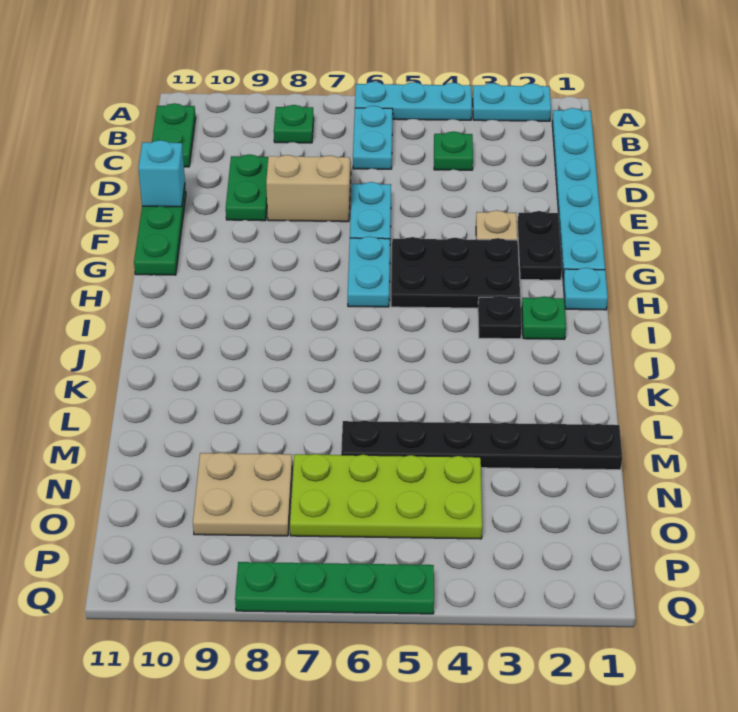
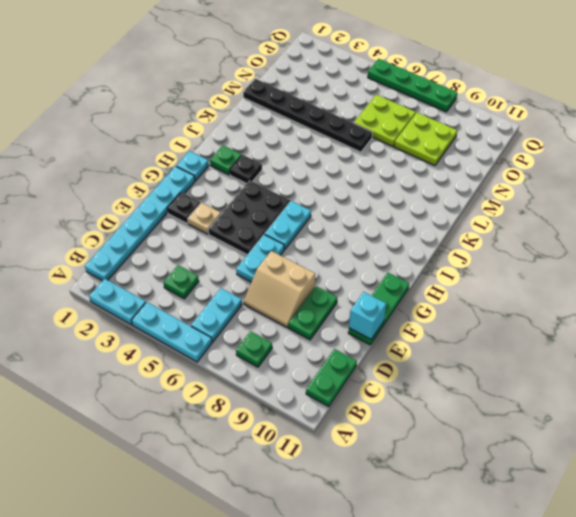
black plate F2:G2 level 1 -> black plate F2 level 1
black plate G3:H5 level 1 -> black plate F4:H5 level 1
lime plate N4:O7 level 1 -> lime plate N6:O7 level 1
tan plate N8:O9 level 1 -> lime plate N8:O9 level 1

